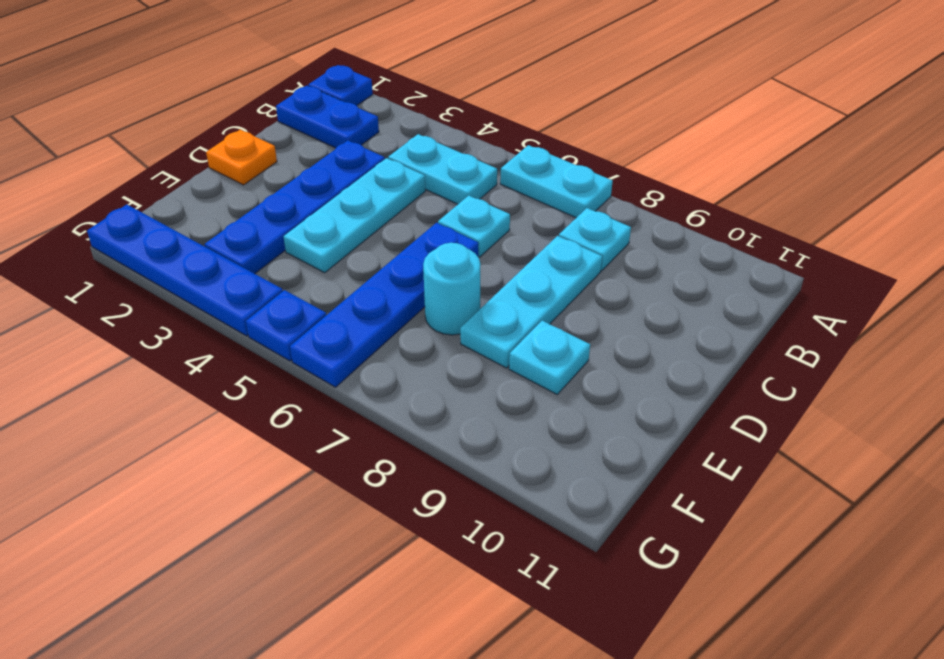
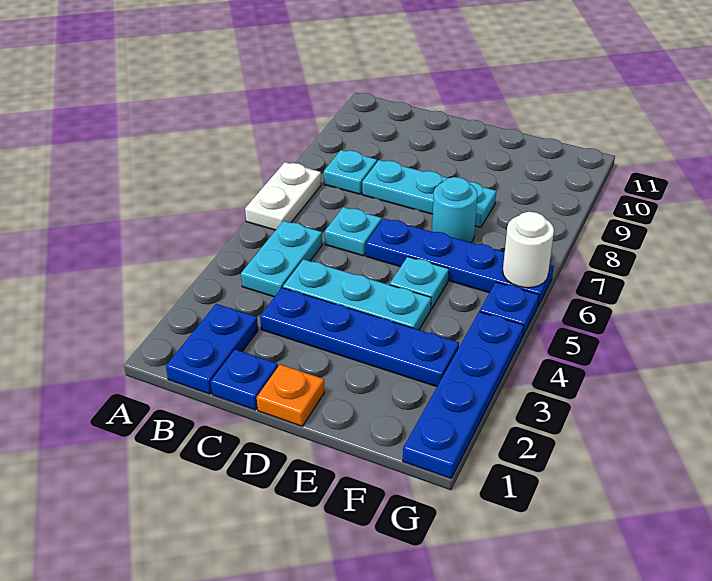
blue plate A1 level 1 -> blue plate C1 level 1
cyan plate A6:A7 level 1 -> white plate A6:A7 level 1
cyan plate E9 level 1 -> cyan plate E5 level 1
none -> white round brick G6 level 2

